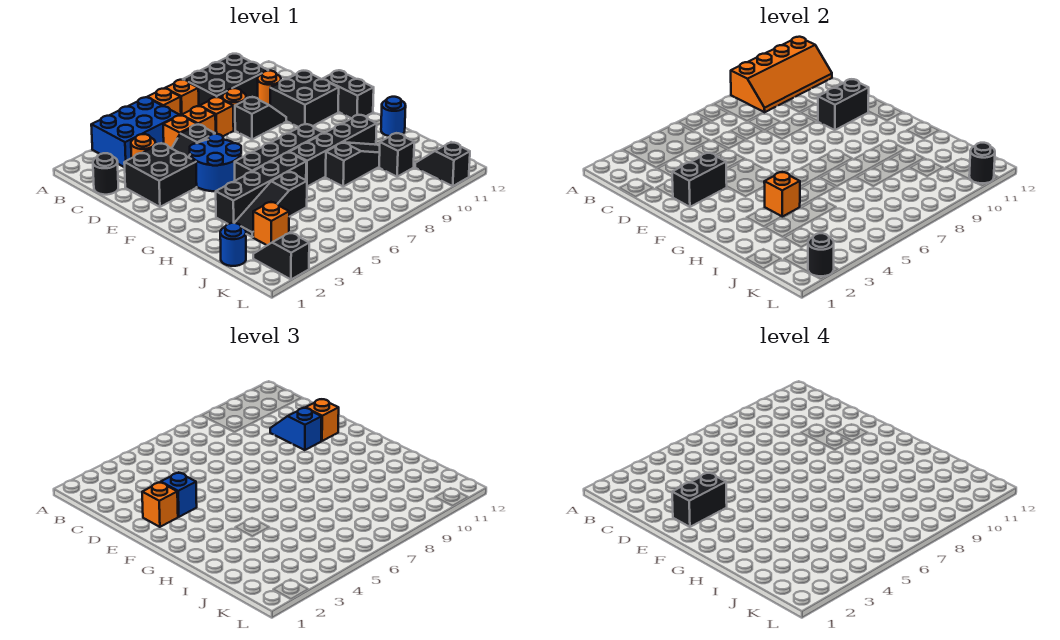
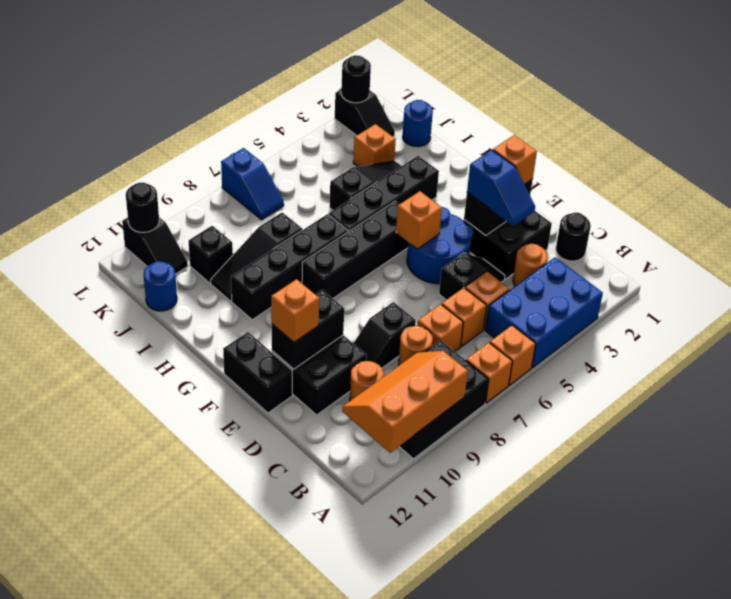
orange slope A9:B12 level 2 top A -> orange slope A9:B11 level 2 top A
blue slope D10:E10 level 3 top E -> blue slope K7:L7 level 1 top L
black brick E2:E3 level 4 -> none
orange brick H4 level 2 -> orange brick F5 level 2
blue round brick H12 level 1 -> blue round brick J12 level 1

